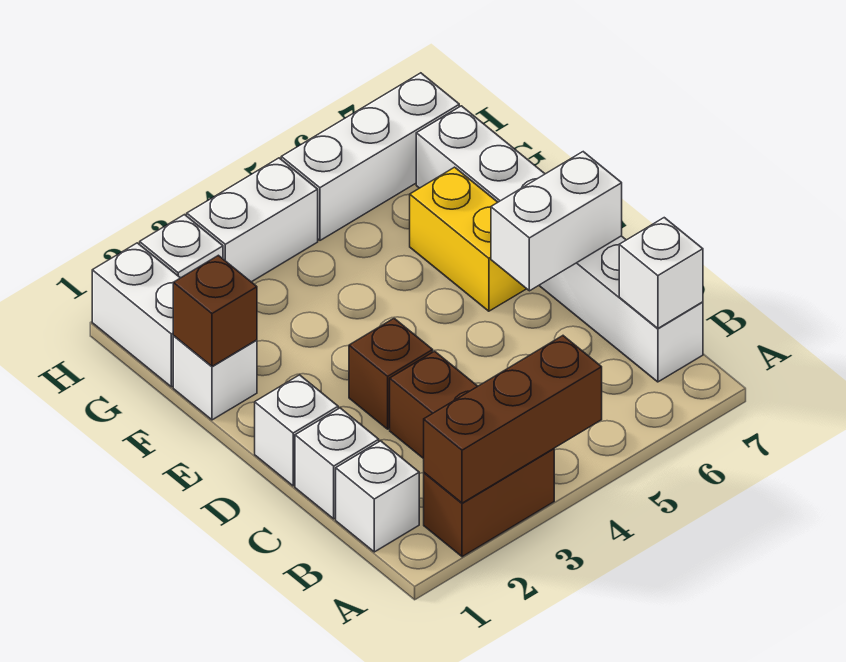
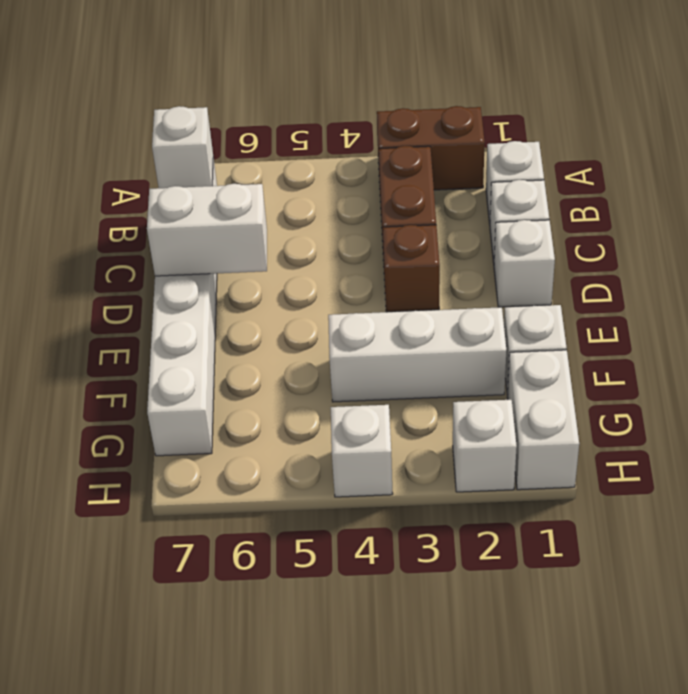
brown brick A2:A4 level 2 -> none
yellow brick E6:F6 level 1 -> none
brown brick F1 level 2 -> none
white brick H3:H4 level 1 -> white brick H4 level 1
white brick H5:H7 level 1 -> white brick F2:F4 level 1

